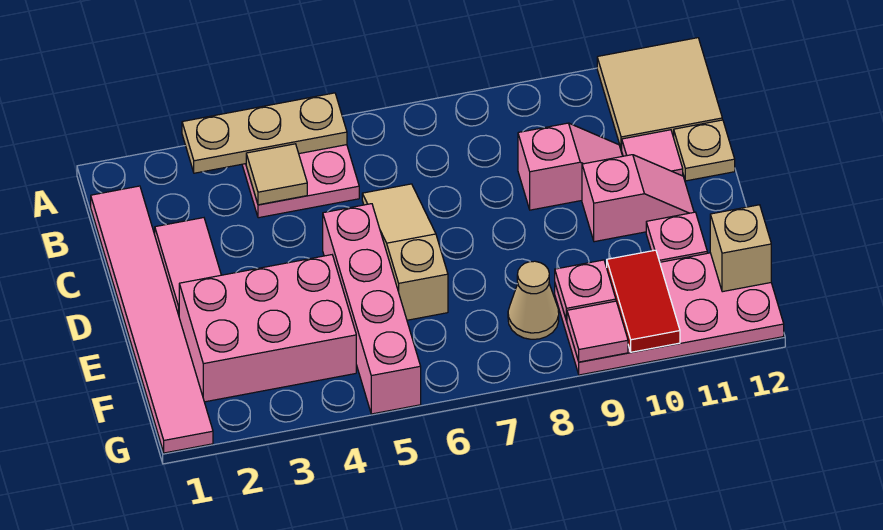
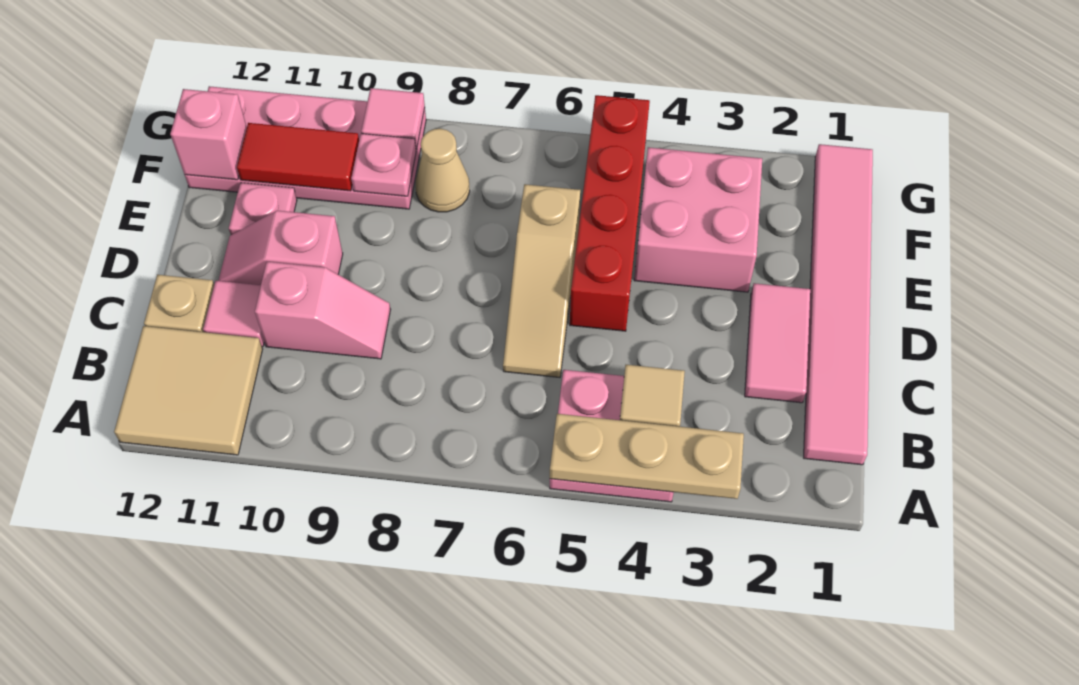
pink slope C9:C10 level 1 top 9 -> pink slope C9:C10 level 1 top 10
pink brick D5:G5 level 1 -> red brick D5:G5 level 1
pink brick E2:F4 level 1 -> pink brick E3:F4 level 1
red tile F10:G10 level 2 -> red tile F10:F11 level 2
tan brick F12 level 2 -> pink brick F12 level 2

